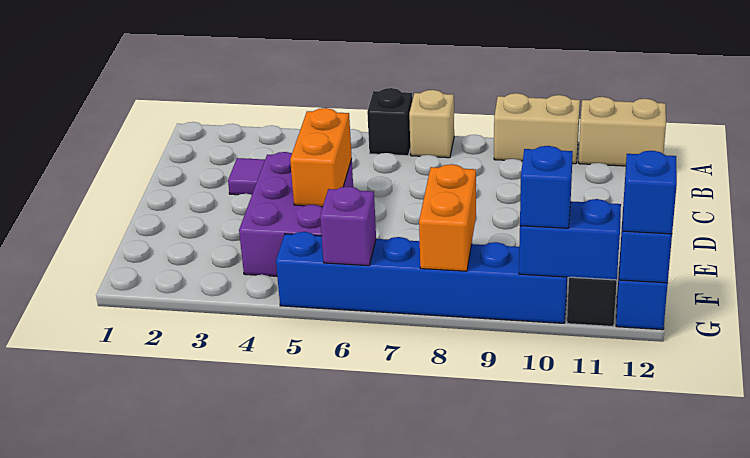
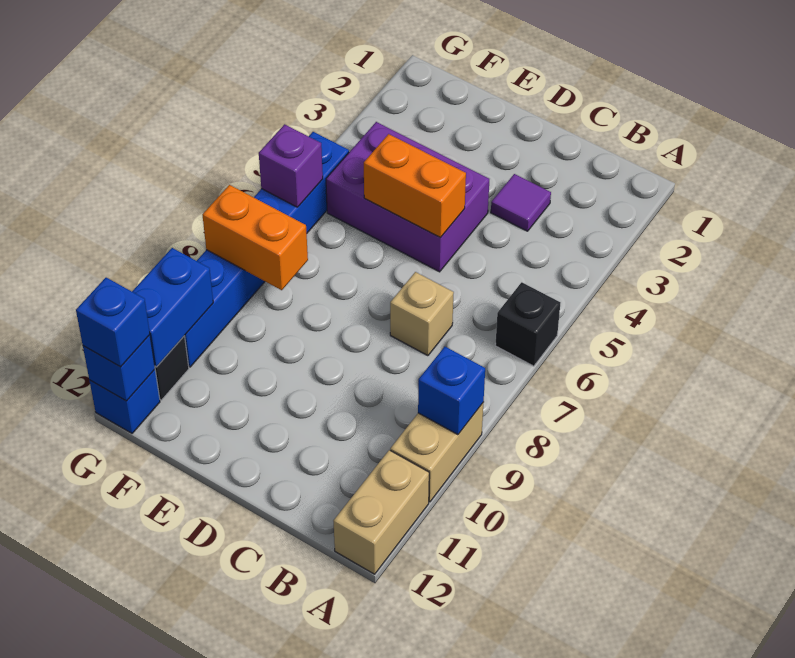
tan brick A7 level 1 -> tan brick C7 level 1
blue brick G10 level 3 -> blue brick A9 level 2

